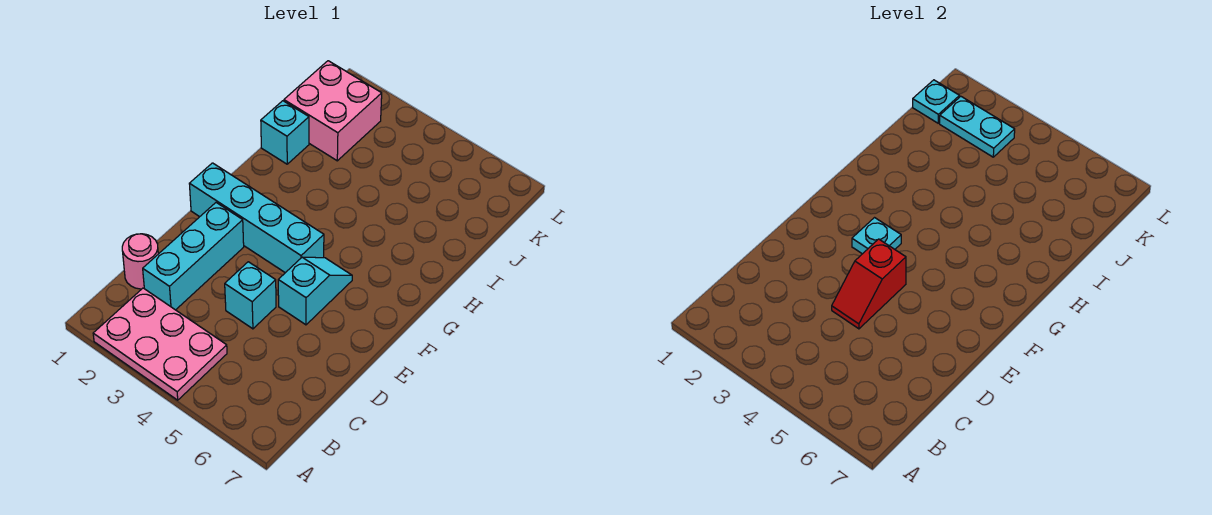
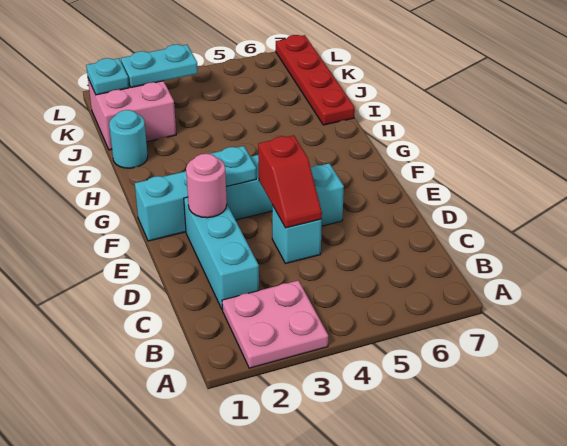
pink plate A2:B4 level 1 -> pink plate A2:B3 level 1
pink round brick C1 level 1 -> pink round brick E2 level 2
cyan brick I1 level 1 -> cyan round brick I1 level 1
none -> red plate I7:L7 level 1

